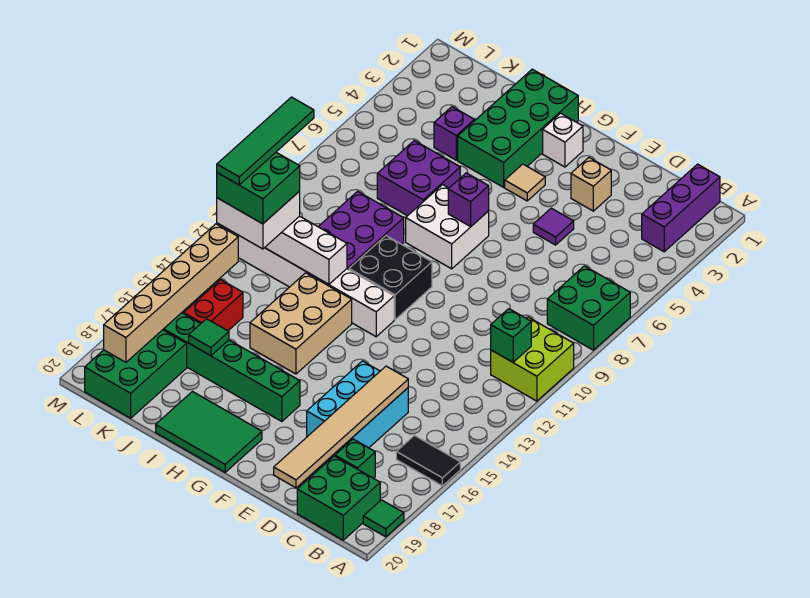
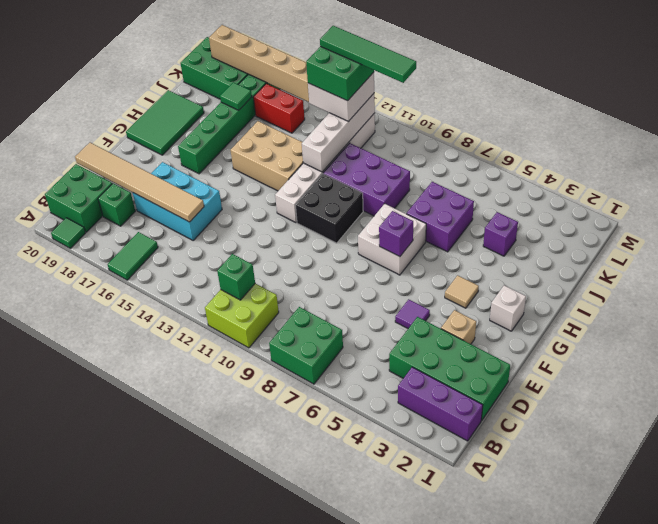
black tile A16:B16 level 1 -> green tile A16:B16 level 1
green brick H1:I4 level 1 -> green brick C1:D4 level 1

